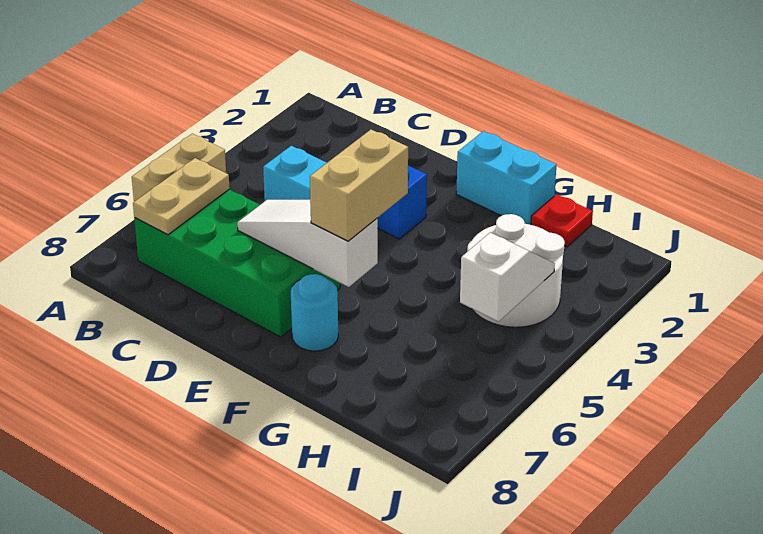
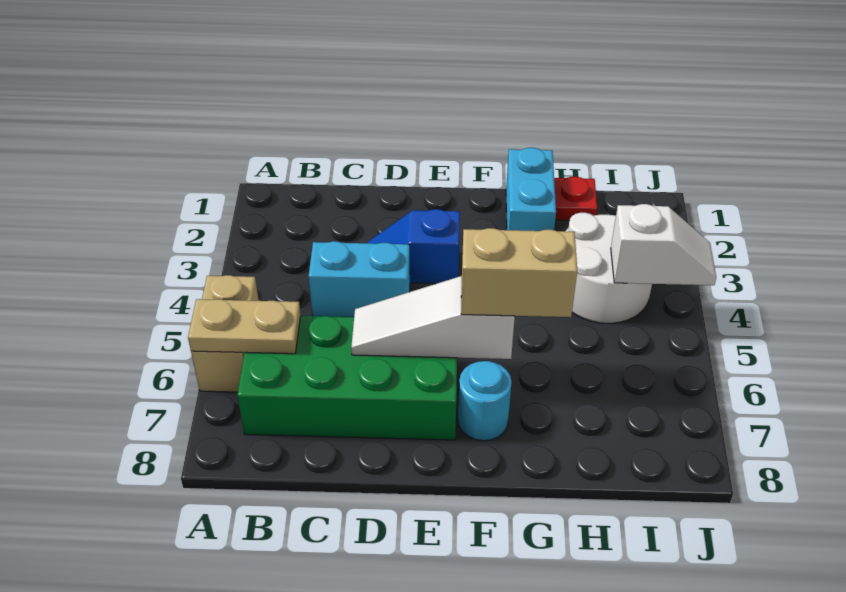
tan plate B6:B7 level 2 -> tan plate A6:B6 level 2
cyan brick F1:G1 level 1 -> cyan brick G1:G2 level 1
tan brick F5:F6 level 3 -> tan brick F6:G6 level 3
white slope I4:I5 level 2 top 5 -> white slope I4:J4 level 2 top I

